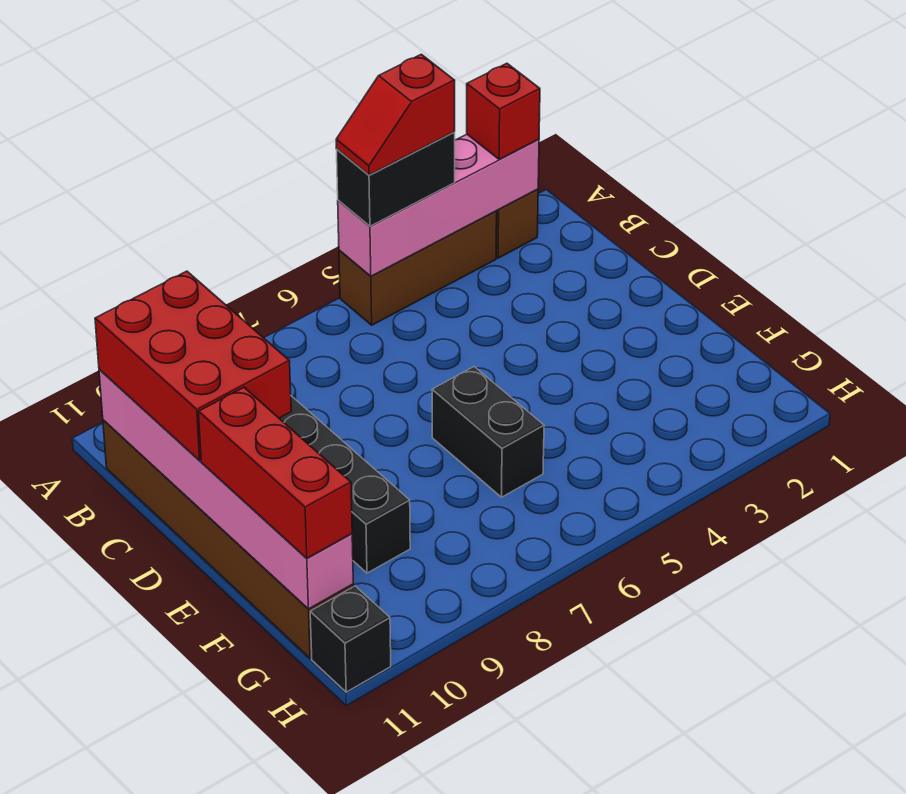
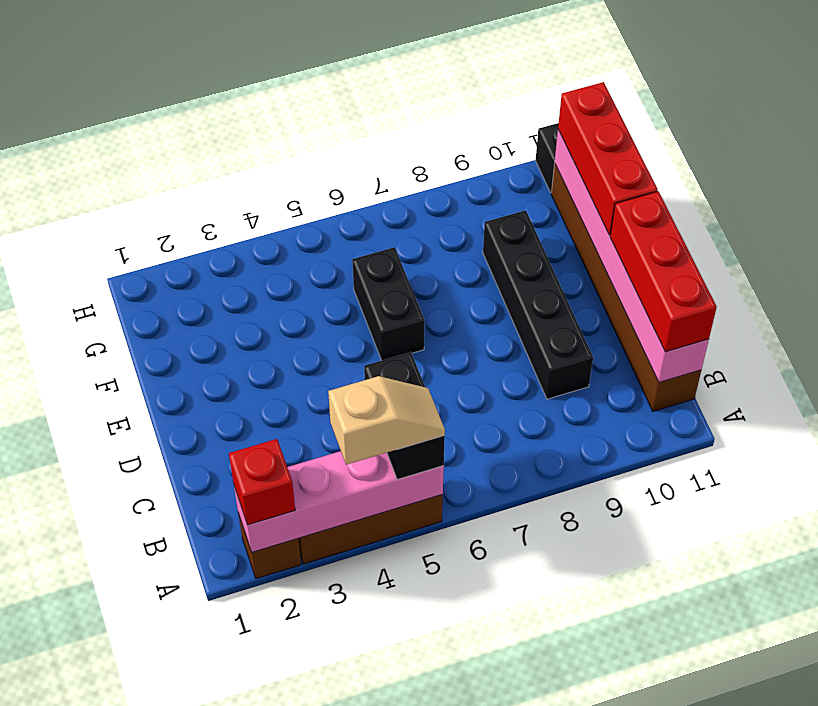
black brick A4:A5 level 3 -> black brick A5:B5 level 3
red slope A4:A5 level 4 top 4 -> tan slope A4:A5 level 4 top 4
red brick B10:D11 level 3 -> red brick B11:D11 level 3

